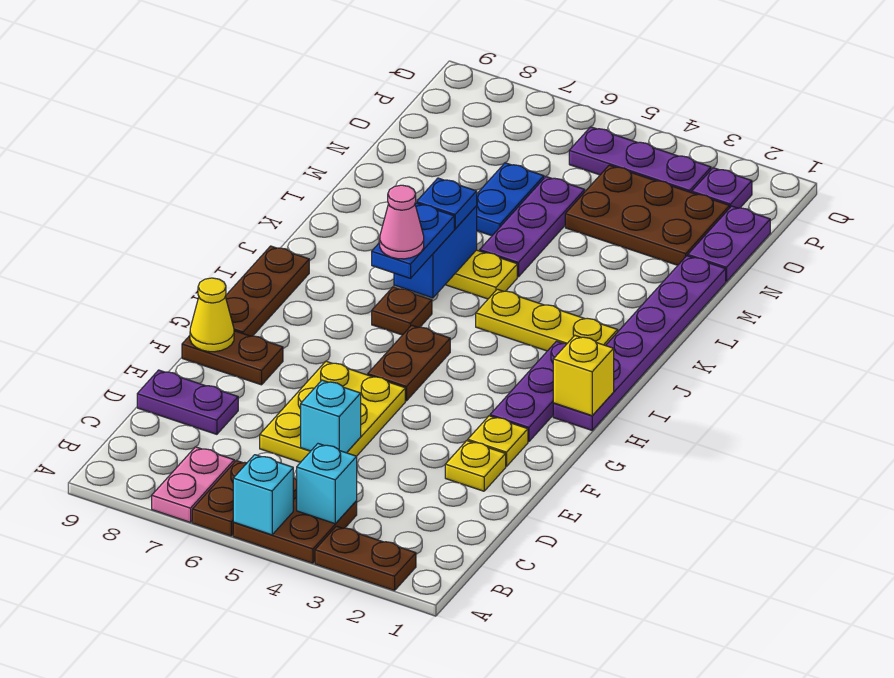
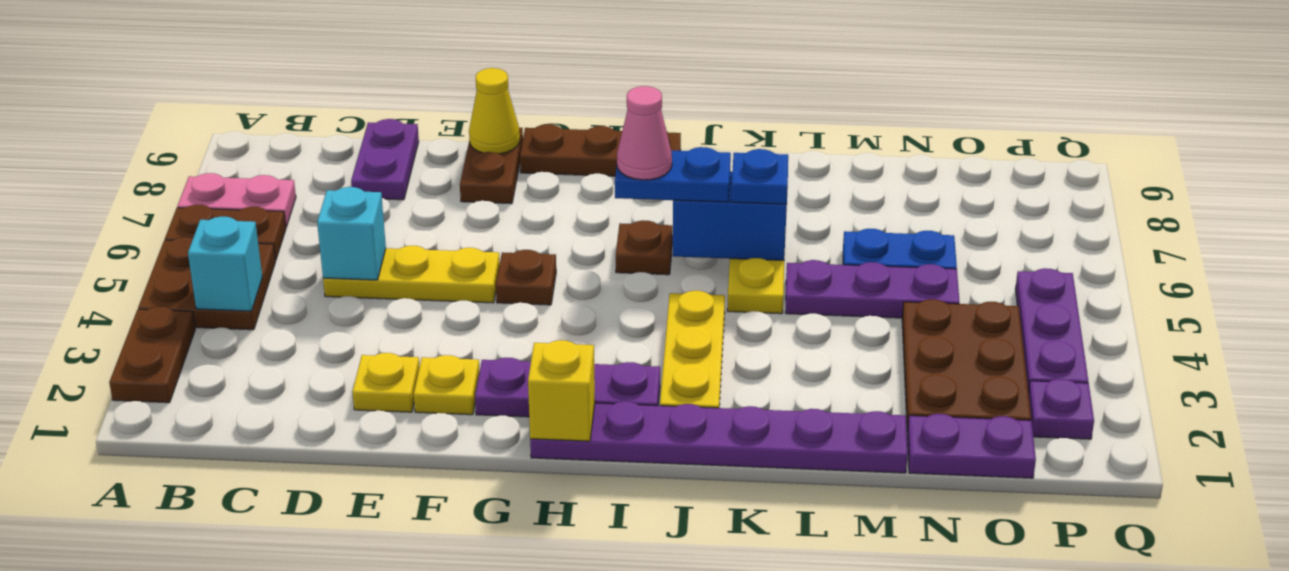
cyan brick A5 level 2 -> none
yellow plate D5:F6 level 1 -> yellow plate D5:F5 level 1
brown plate G5:H5 level 1 -> brown plate G5 level 1

